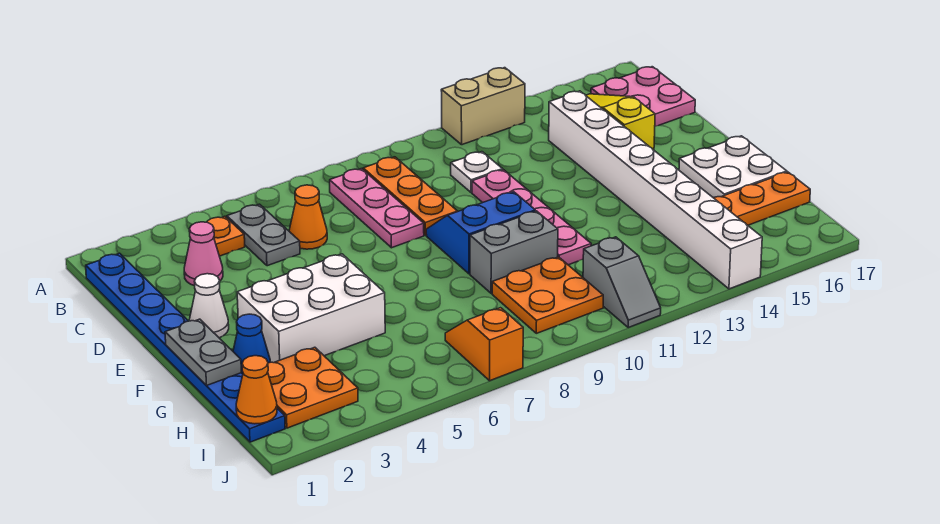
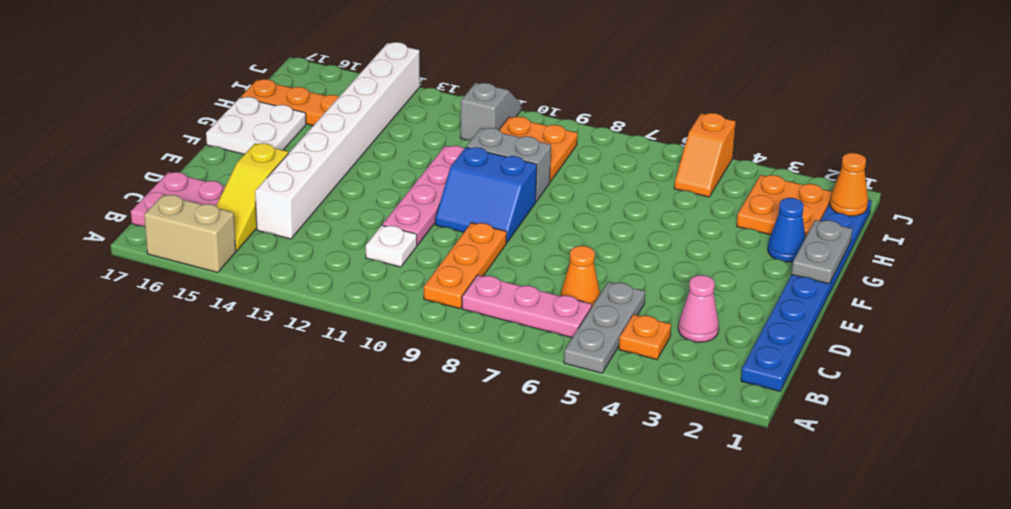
tan brick A12:A13 level 1 -> tan brick A15:A16 level 1
grey plate B5:C5 level 1 -> grey plate A5:C5 level 1
pink plate B8:D8 level 1 -> pink plate B6:B8 level 1
white cone E2 level 1 -> none
white brick F3:G5 level 1 -> none
orange slope I7:J7 level 1 top J -> orange slope I5:J5 level 1 top J

